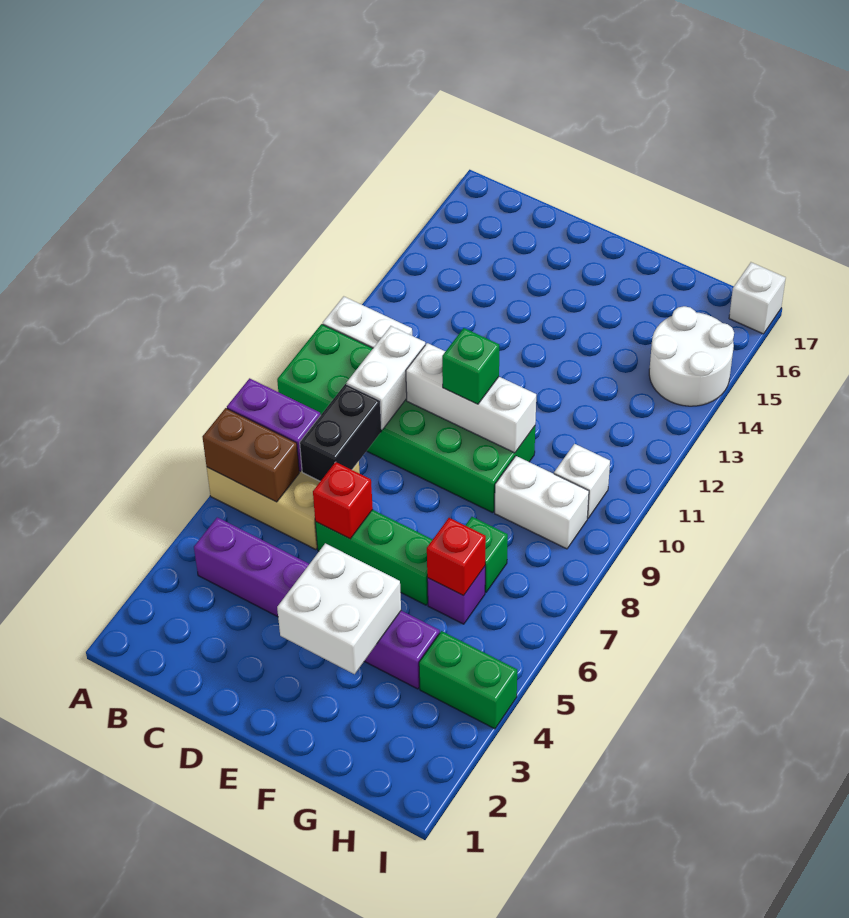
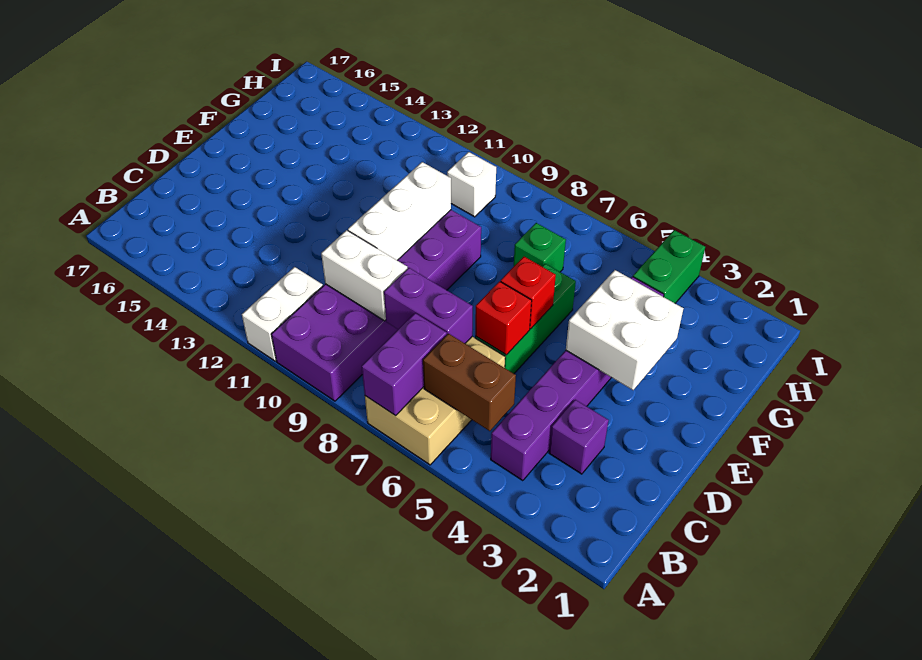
brown brick A6:B6 level 2 -> brown brick B5:B6 level 2
green brick A9:F10 level 1 -> purple brick A9:F10 level 1
black brick C7:C8 level 2 -> purple brick C7:C8 level 2
green brick E10 level 3 -> none
purple brick G6 level 1 -> purple brick C3 level 1
red brick G6 level 2 -> red brick E6 level 2
white brick G9:H9 level 1 -> none
white round brick H14:I15 level 1 -> none
white brick I17 level 1 -> none

